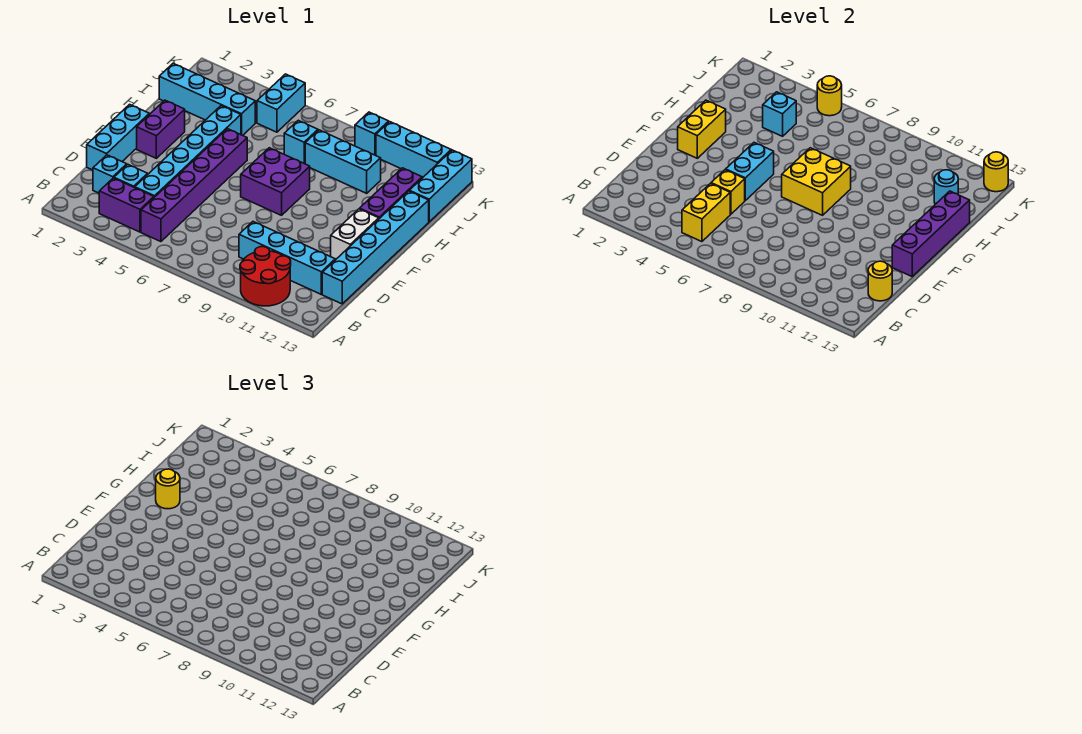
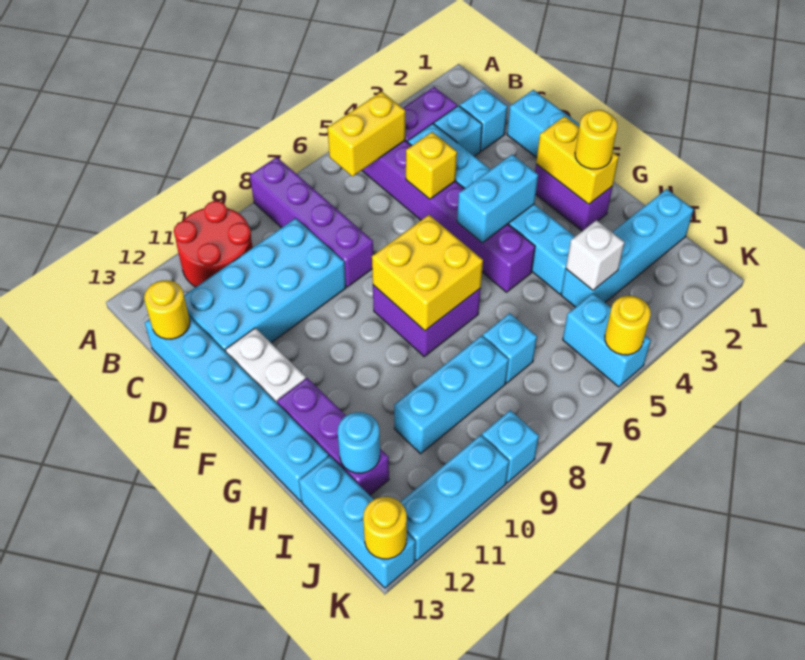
yellow brick B5:C5 level 2 -> yellow brick B5:B6 level 2
cyan brick C9:C12 level 1 -> cyan brick C9:D12 level 1
cyan brick E5:F5 level 2 -> cyan brick F4:F5 level 2
purple brick E13:H13 level 2 -> purple brick A8:D8 level 1
cyan brick I4 level 2 -> white brick I4 level 2

